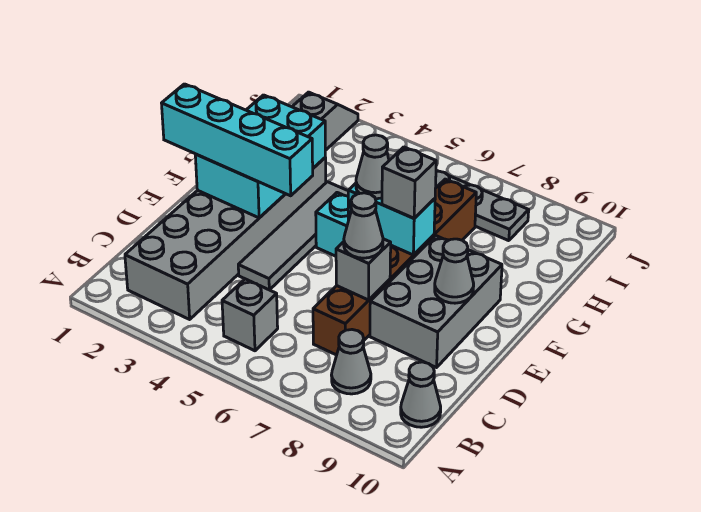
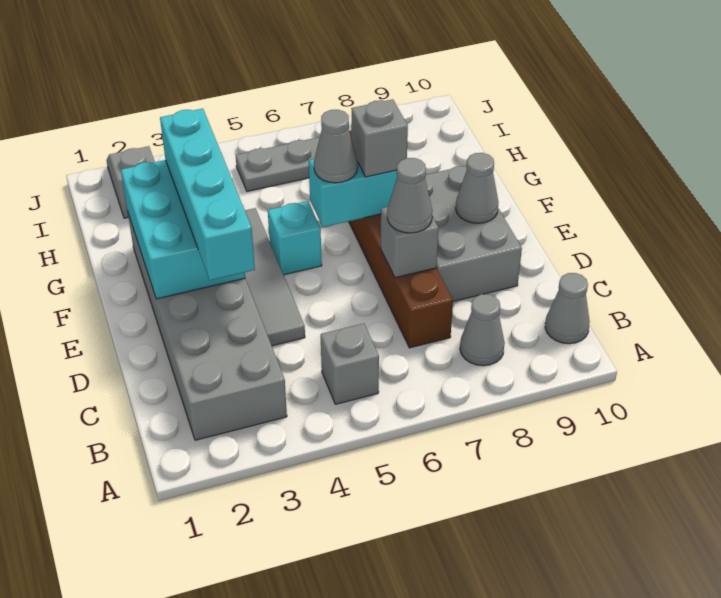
cyan brick E1:E4 level 3 -> cyan brick D3:G3 level 3

